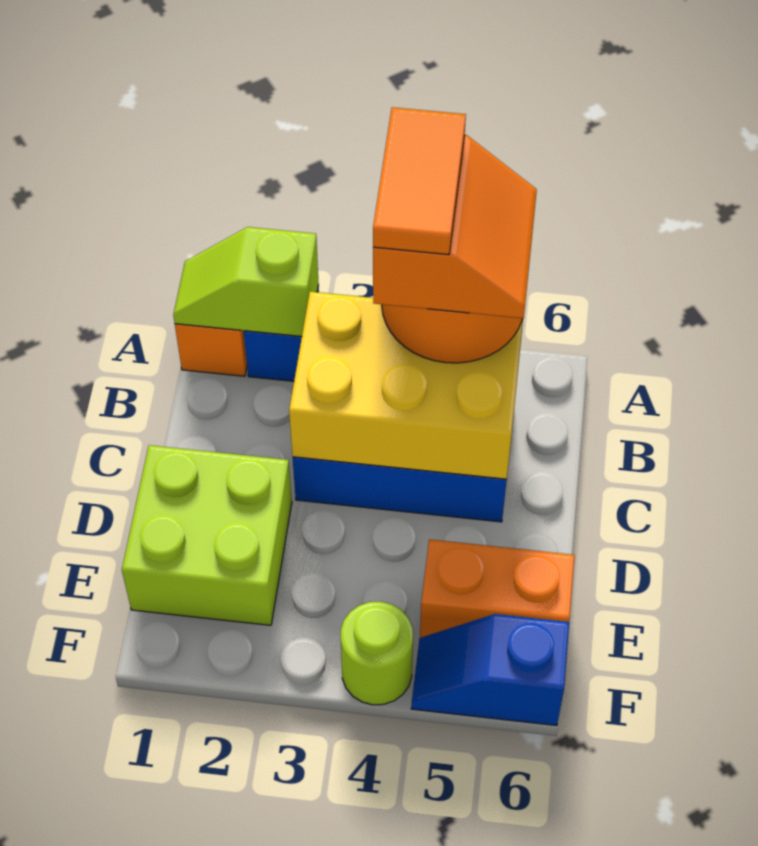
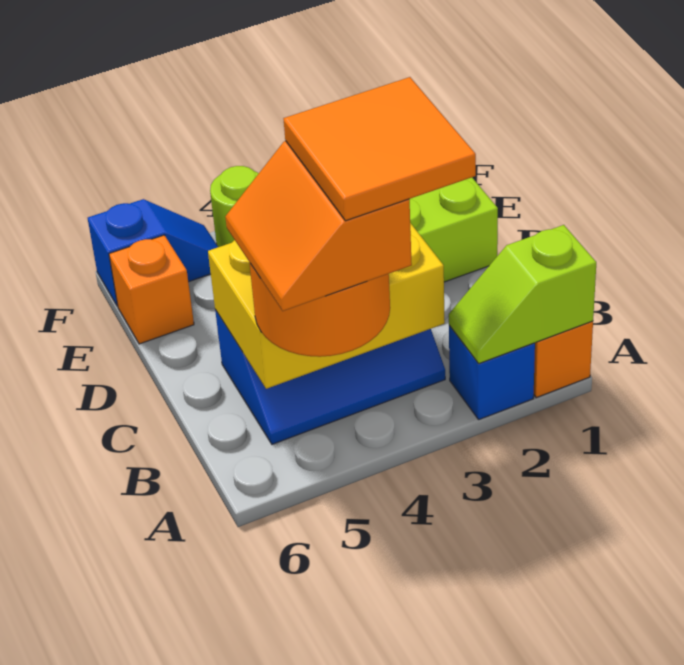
lime slope A1:A2 level 2 top 2 -> lime slope A1:A2 level 2 top 1
orange tile A4:B4 level 5 -> orange tile A3:B4 level 5
orange brick E5:E6 level 1 -> orange brick E6 level 1

